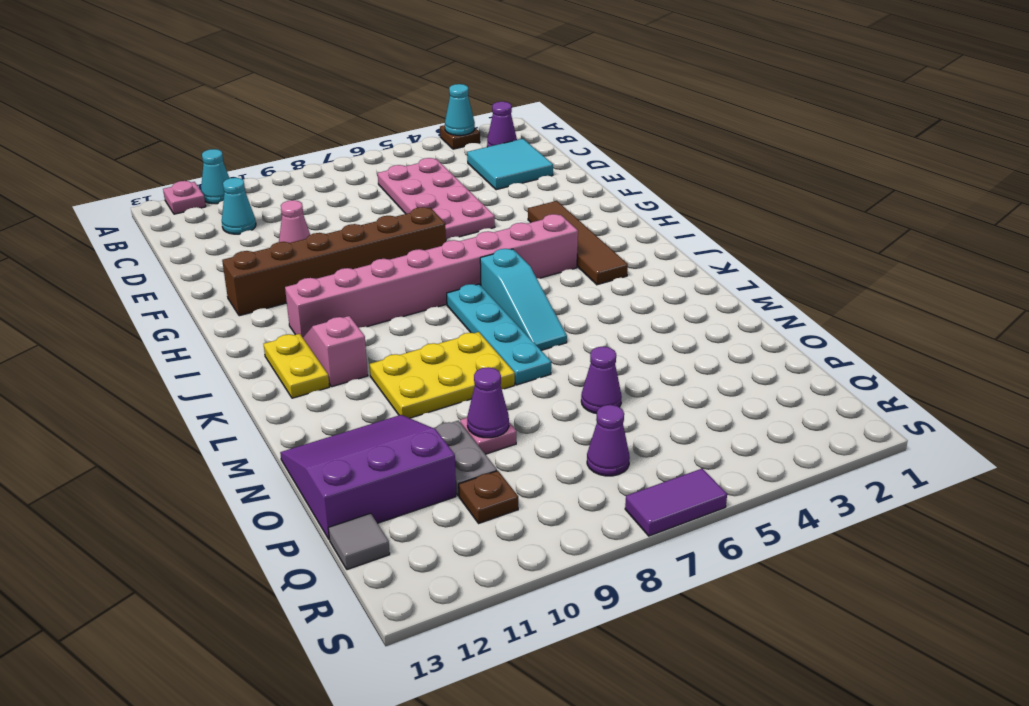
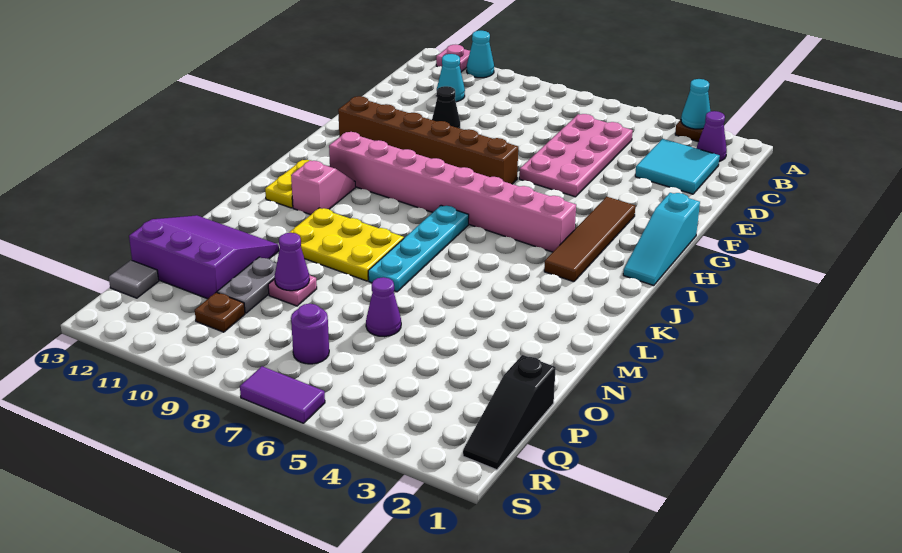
pink cone E10 level 1 -> black cone E10 level 1
cyan slope J6:L6 level 1 top J -> cyan slope G1:I1 level 1 top G
none -> black slope P1:R1 level 1 top P
purple cone Q7 level 1 -> purple round brick Q7 level 1

